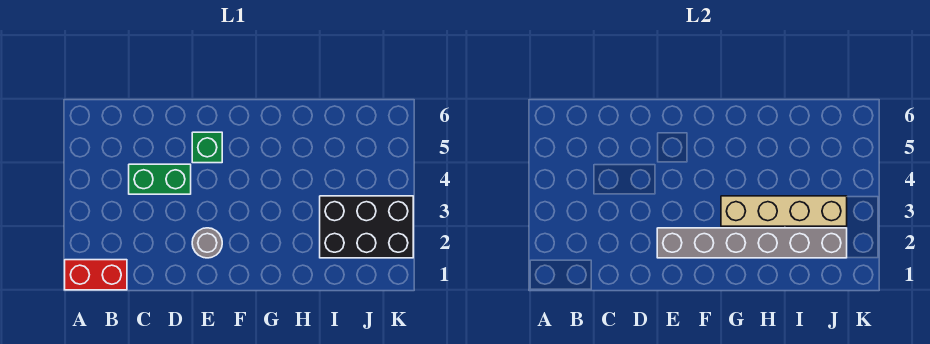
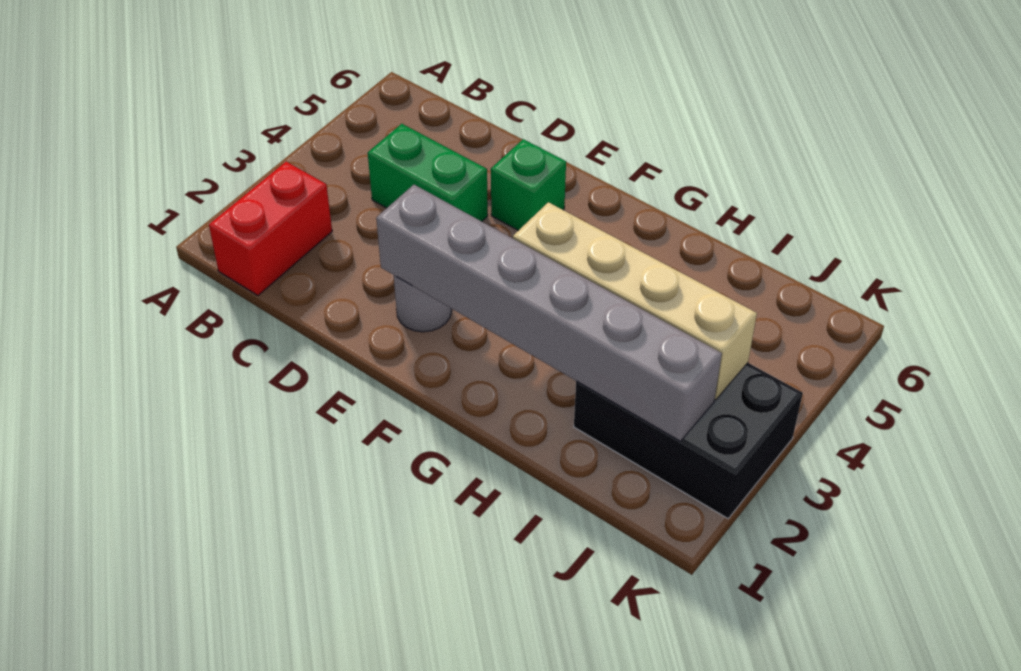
red brick A1:B1 level 1 -> red brick B1:B2 level 1

